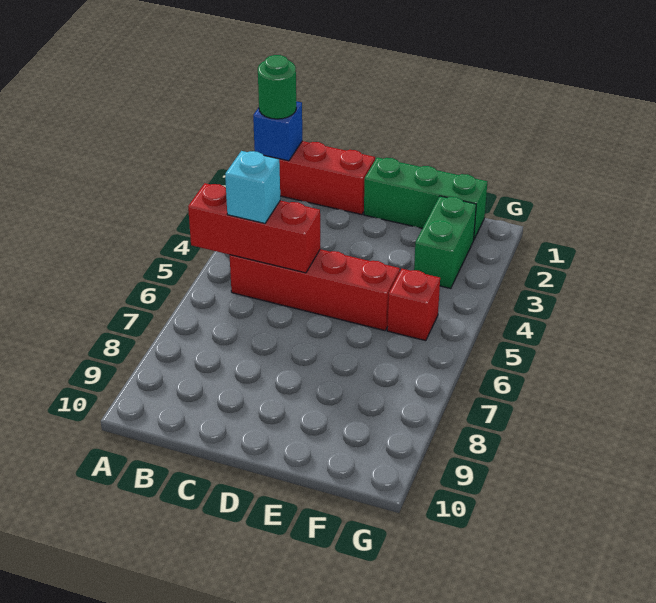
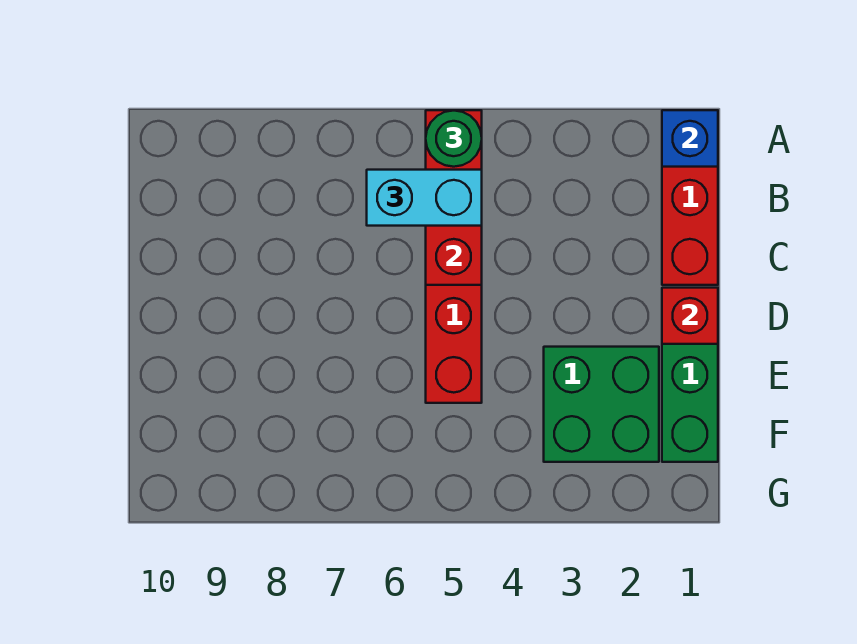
green round brick A1 level 3 -> green round brick A5 level 3
cyan brick B5 level 3 -> cyan brick B5:B6 level 3
green brick F2:F3 level 1 -> green brick E2:F3 level 1
red brick F5 level 1 -> red brick D1 level 2

